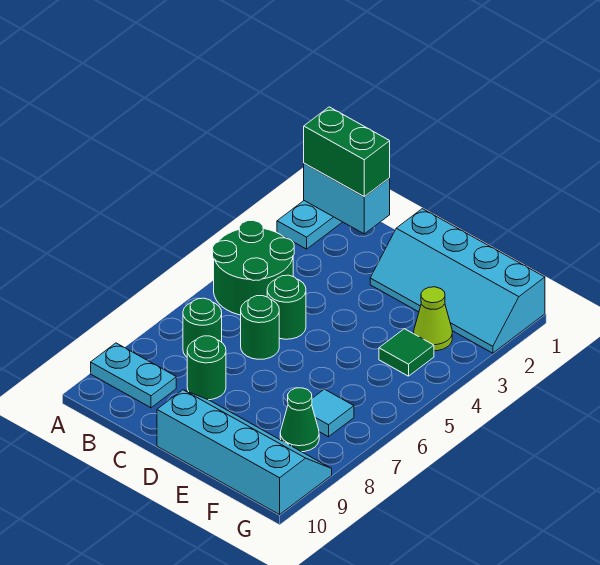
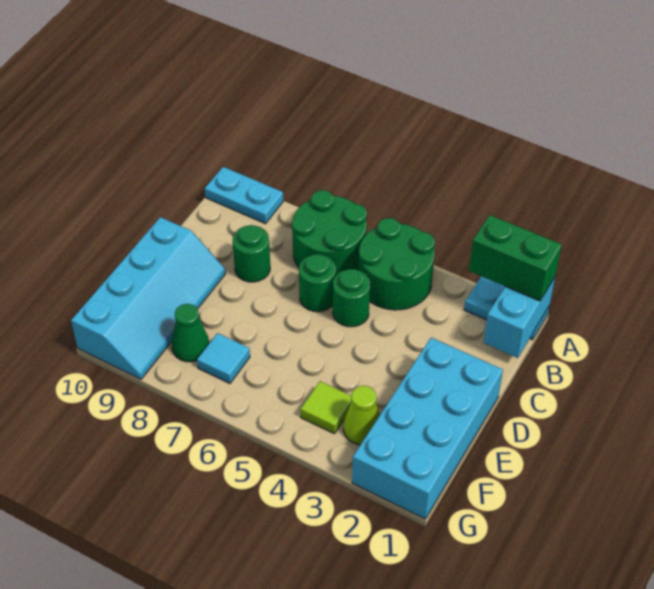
green brick A1:B1 level 3 -> green brick A1:A2 level 3
cyan plate A9:B9 level 1 -> cyan plate A9:A10 level 1
green round brick B7 level 1 -> green round brick A6:B7 level 1
cyan slope D1:G2 level 1 top 1 -> cyan brick D1:G2 level 1
green tile F4 level 1 -> lime tile F4 level 1

